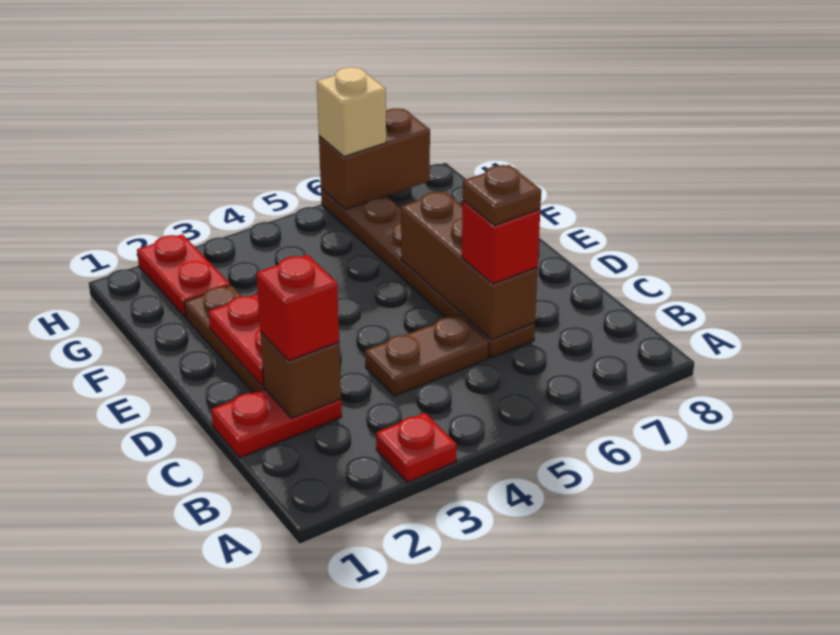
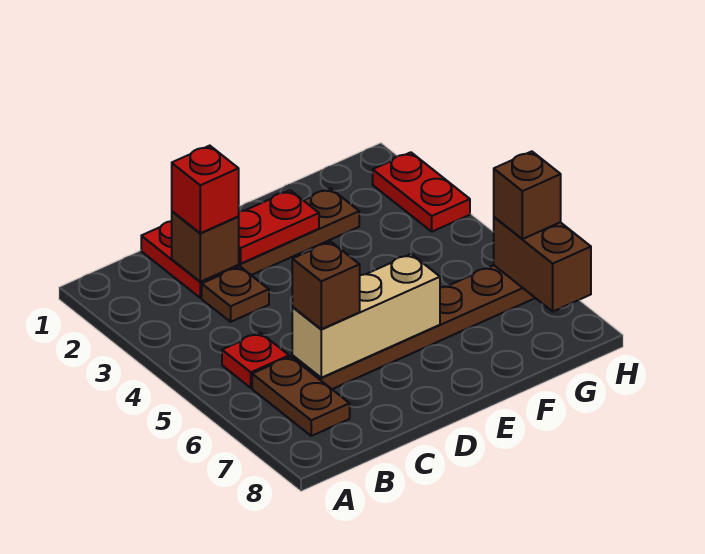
red plate A3 level 1 -> red plate B5 level 1
brown plate C4:C5 level 1 -> brown plate B6:B7 level 1
brown brick C6:E6 level 2 -> tan brick C6:E6 level 2
red brick C6 level 3 -> brown brick C6 level 3
brown plate C6 level 4 -> brown plate C3 level 1
red plate G2:H2 level 1 -> red plate H2:H3 level 1
tan brick H6 level 3 -> brown brick H6 level 3

